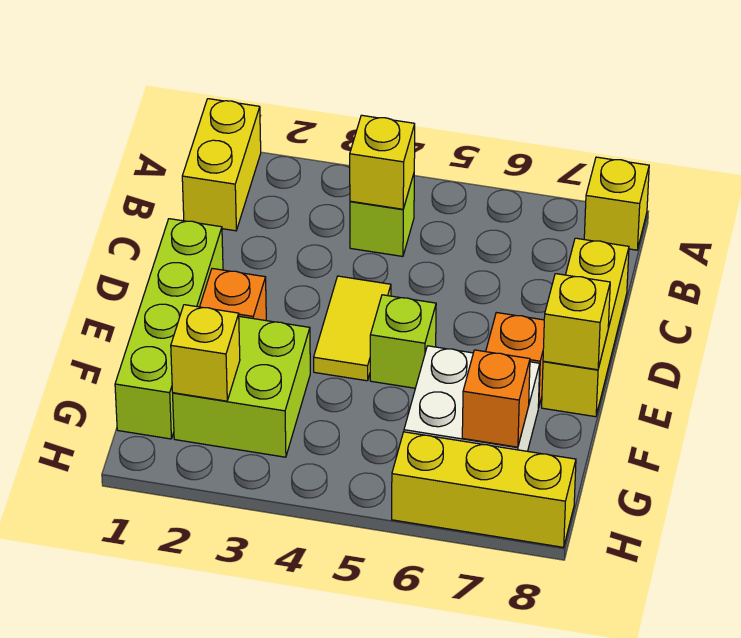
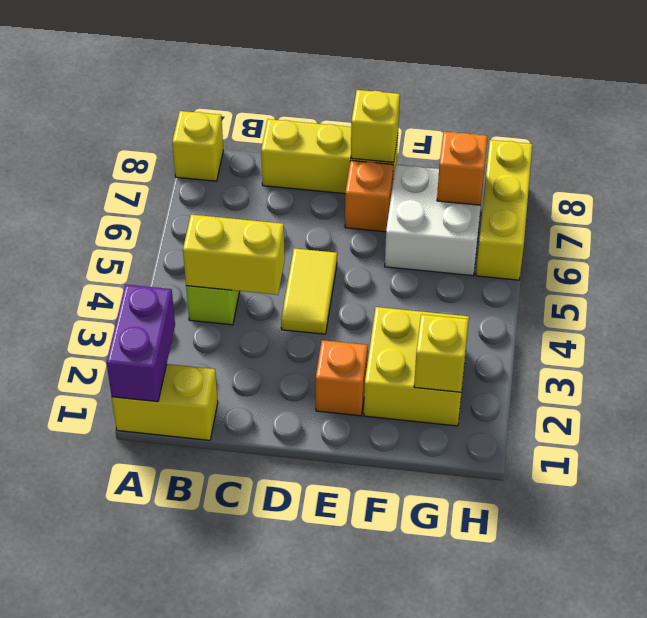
none -> purple brick A1:A2 level 2
yellow brick B4 level 2 -> yellow brick B4:C4 level 2
lime brick D1:G1 level 1 -> none
yellow tile D4:E4 level 1 -> yellow tile D4:D5 level 1
lime brick E5 level 1 -> none
lime brick F2:G3 level 1 -> yellow brick F2:G3 level 1

